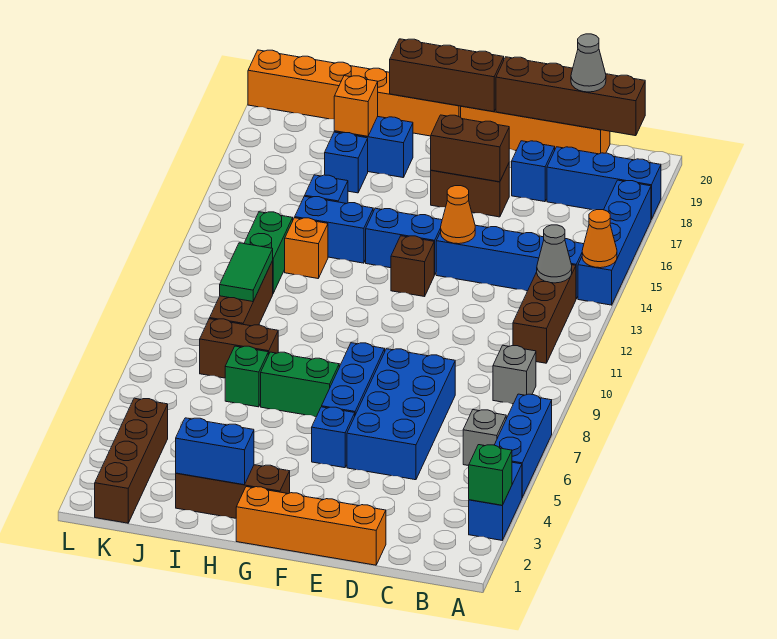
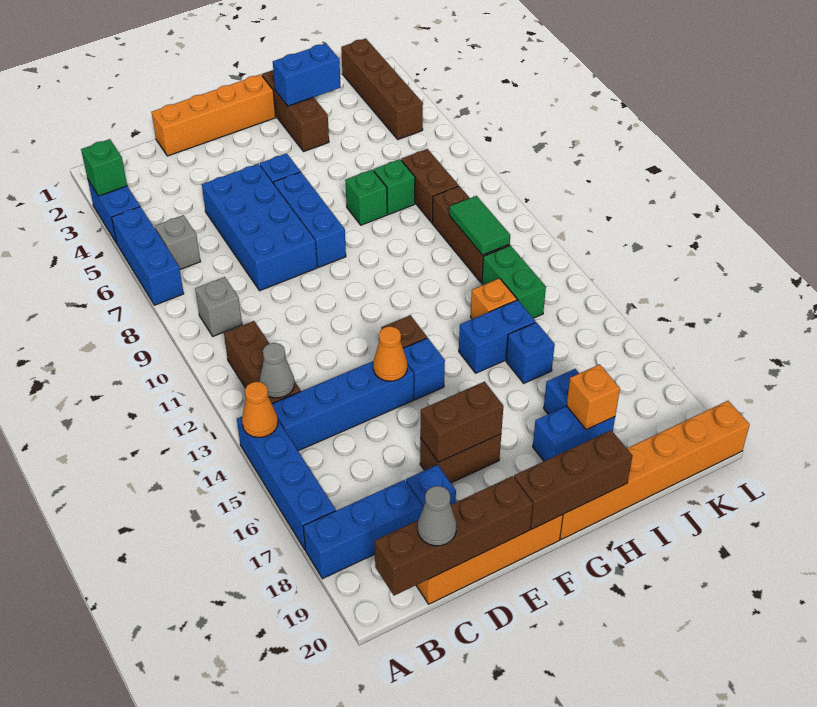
blue brick F14:G14 level 1 -> blue brick F14 level 1
brown brick G2:I2 level 1 -> brown brick H1:H3 level 1
green brick G7:H7 level 1 -> green brick H7 level 1
brown brick I8:J8 level 1 -> brown brick J7:J8 level 1

